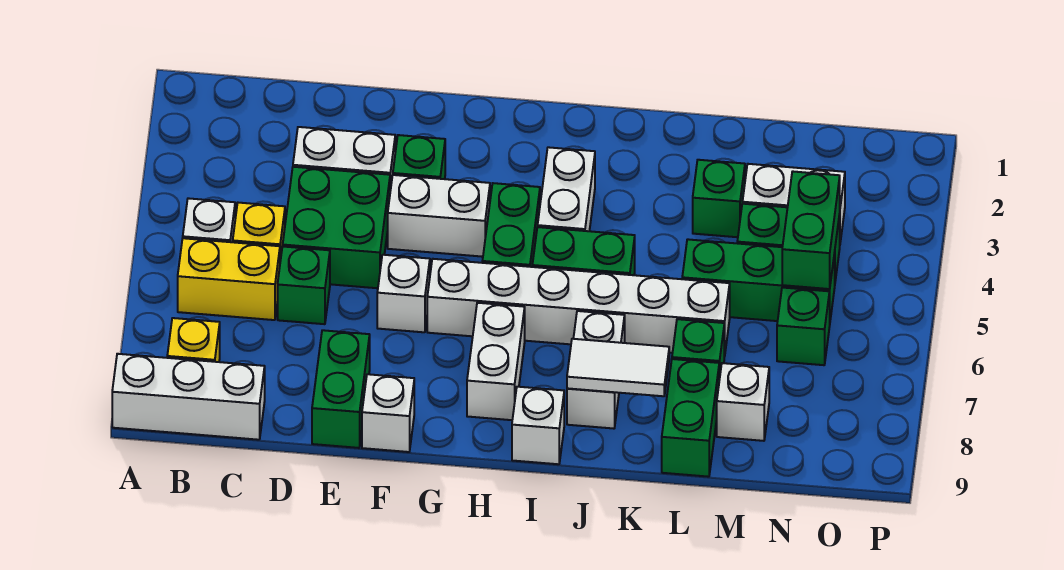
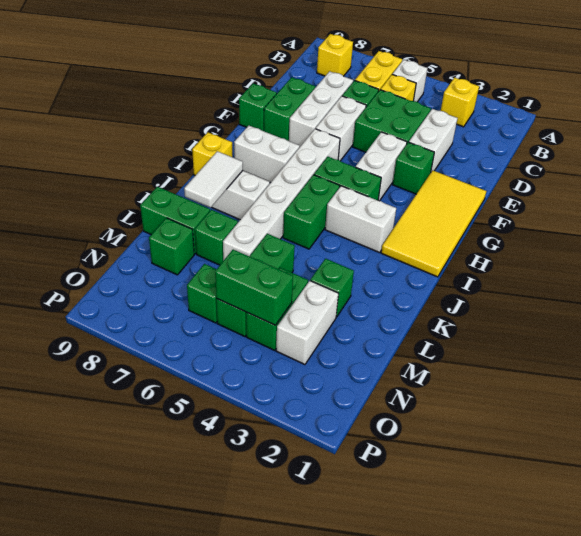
white brick A9:C9 level 1 -> white brick D7:F7 level 1
none -> yellow brick B3 level 1
green brick E8:E9 level 1 -> green brick E8:F8 level 1
none -> yellow tile F1:I2 level 1
white brick F6 level 1 -> white brick E6:F6 level 1
white brick F9 level 1 -> green brick F9 level 1
white brick I9 level 1 -> yellow brick I9 level 1
white brick M8 level 1 -> green brick M8 level 1

